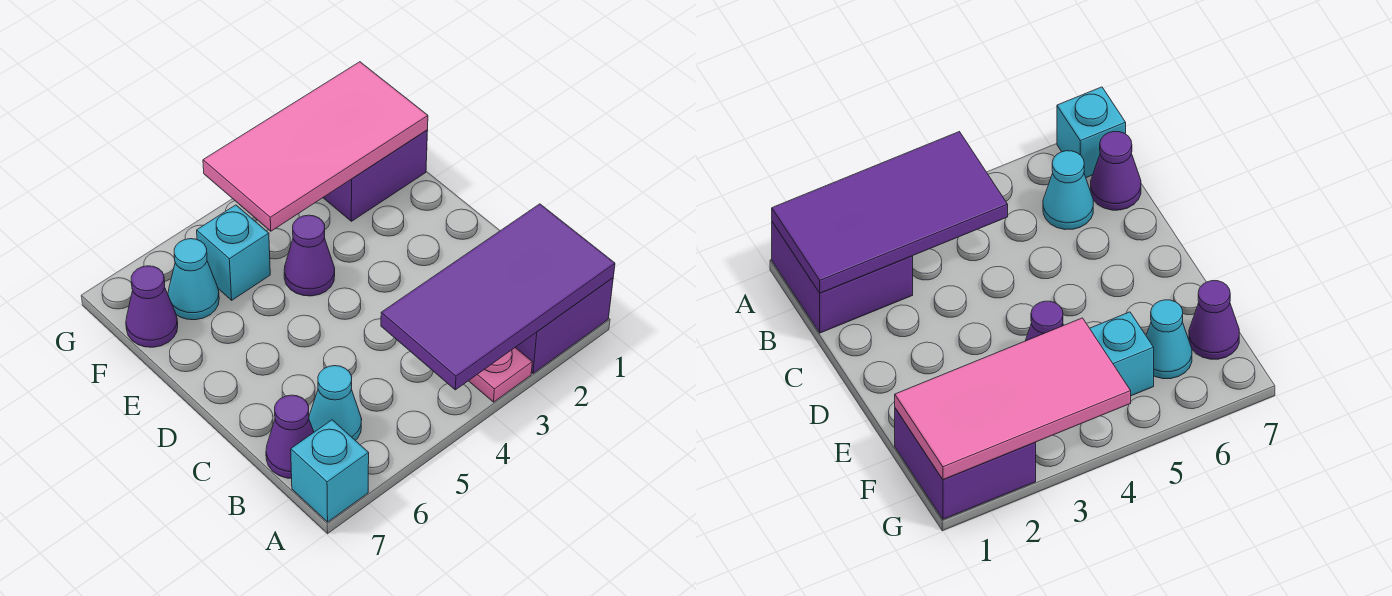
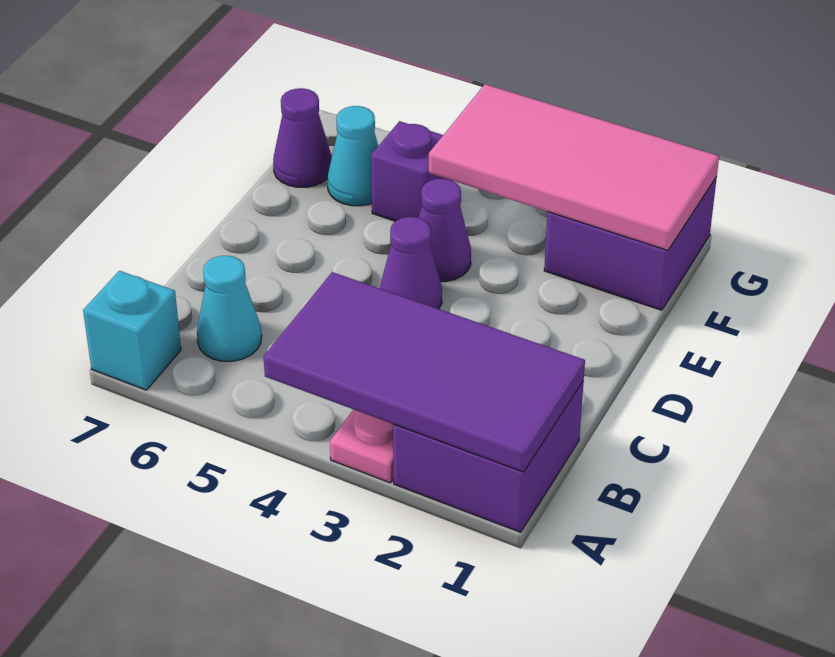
purple cone B7 level 1 -> purple cone D4 level 1
cyan brick F5 level 1 -> purple brick F5 level 1

